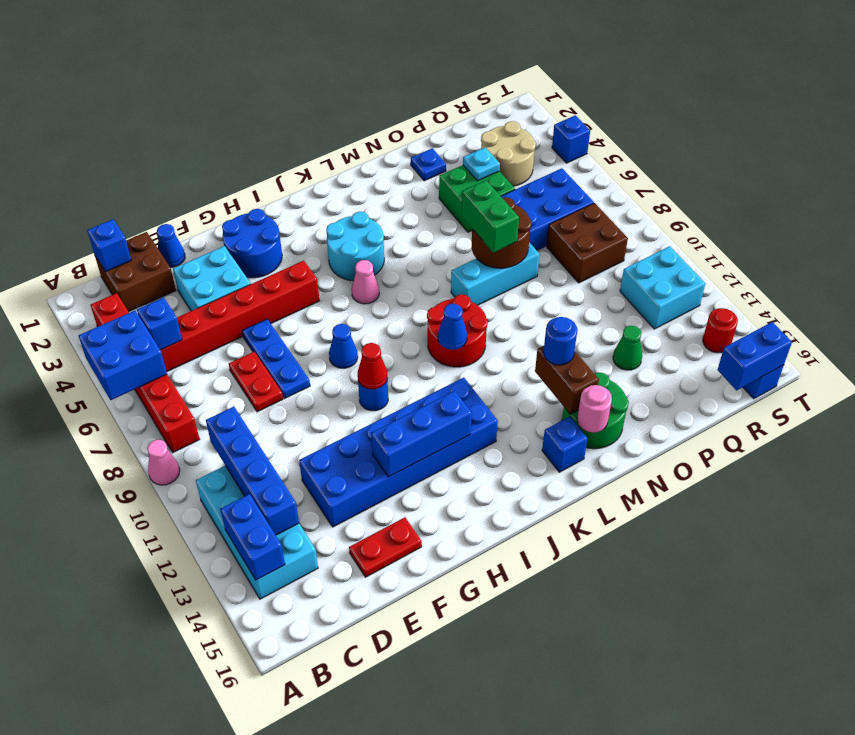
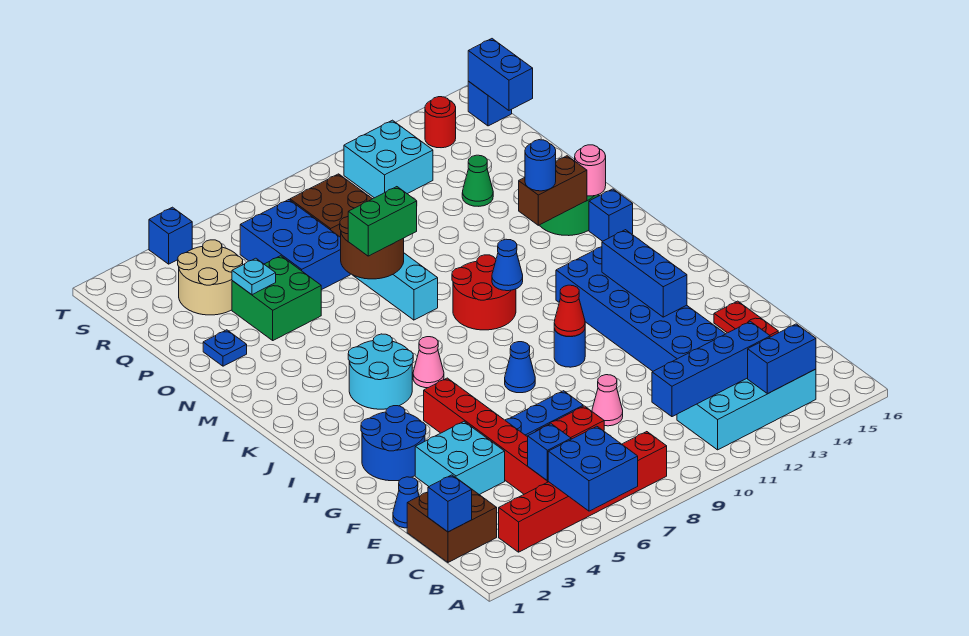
pink cone A9 level 1 -> pink cone E9 level 1

